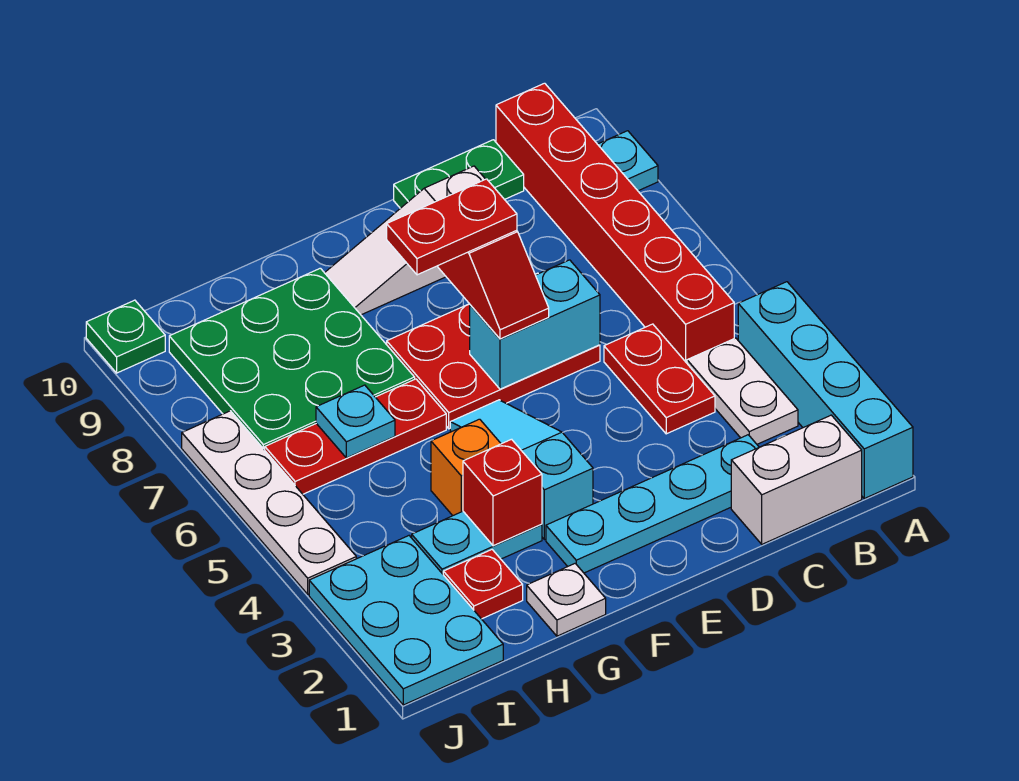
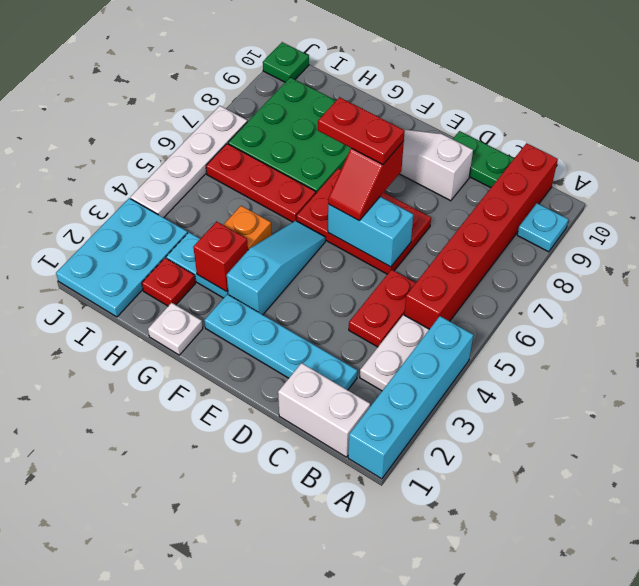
cyan plate H6 level 2 -> none

